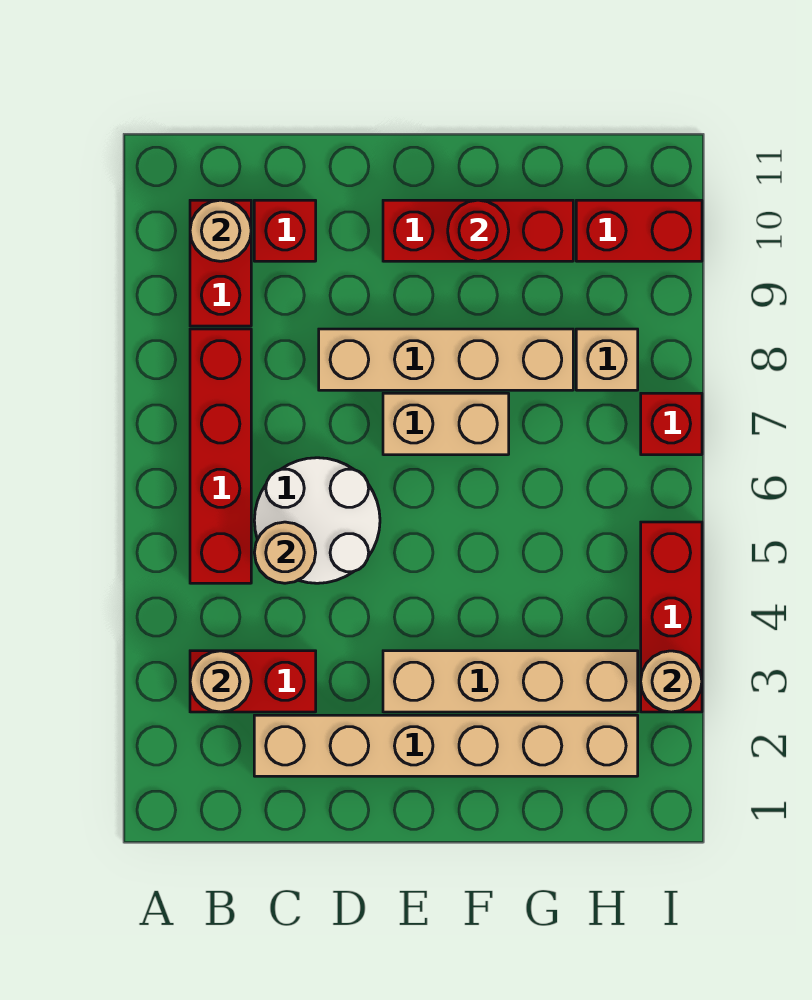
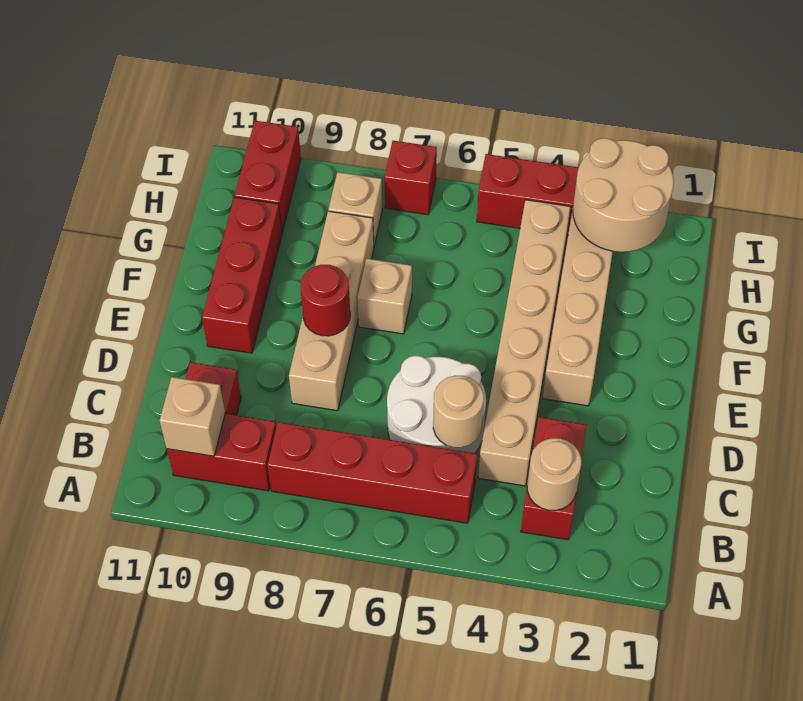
tan round brick B10 level 2 -> tan brick B10 level 2
tan brick C2:H2 level 1 -> tan brick C4:H4 level 1
tan brick E7:F7 level 1 -> tan brick F7 level 1
red round brick F10 level 2 -> red round brick E8 level 2
tan round brick I3 level 2 -> tan round brick H2:I3 level 2

